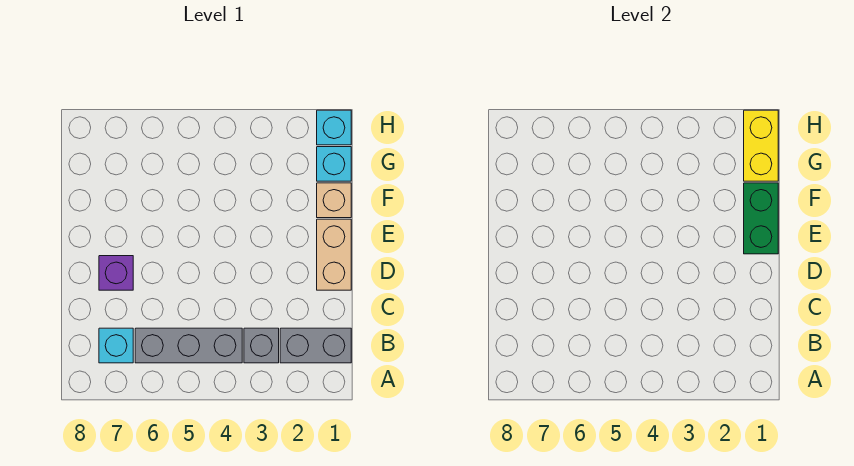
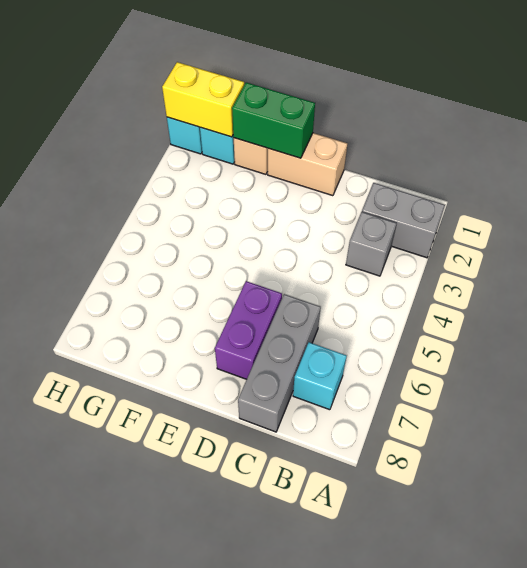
grey brick B1:B2 level 1 -> grey brick A2:B2 level 1
grey brick B4:B6 level 1 -> grey brick C6:C8 level 1
purple brick D7 level 1 -> purple brick D6:D7 level 1

